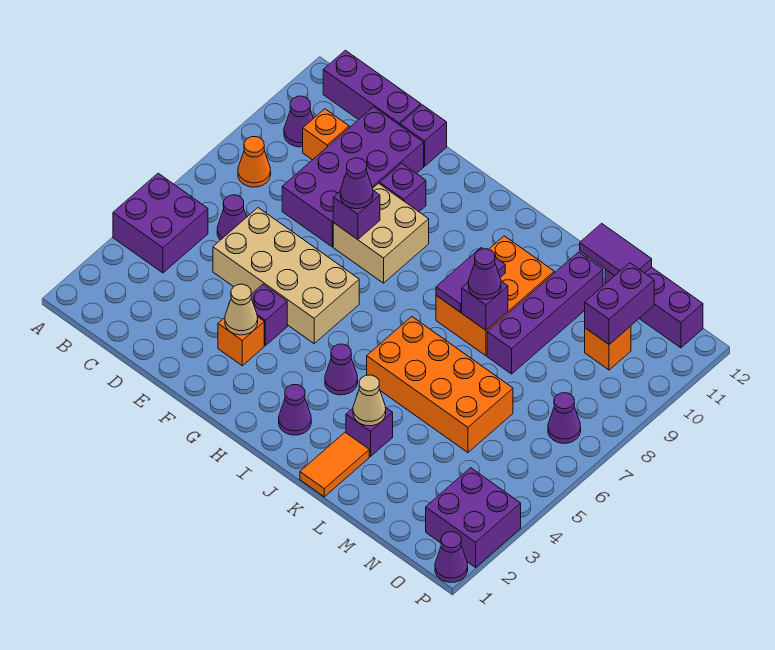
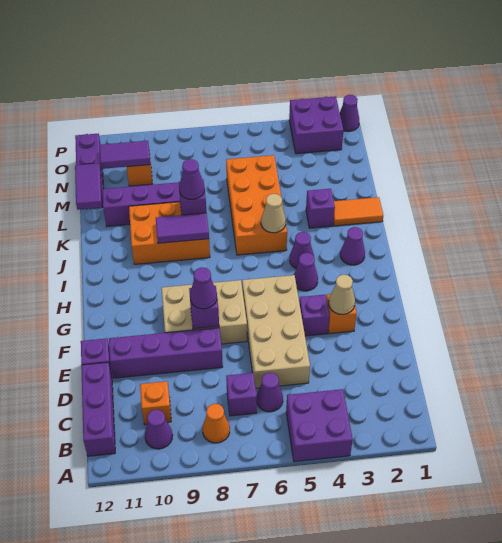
purple brick D8:E11 level 1 -> purple brick E8:E11 level 1
tan brick F8:G9 level 1 -> tan brick F7:G9 level 1
purple brick F10 level 1 -> purple brick C7 level 1
tan cone K3 level 2 -> tan cone J5 level 2
purple brick N10:N11 level 2 -> purple tile N10:N11 level 2
purple cone O7 level 1 -> purple cone H4 level 1

